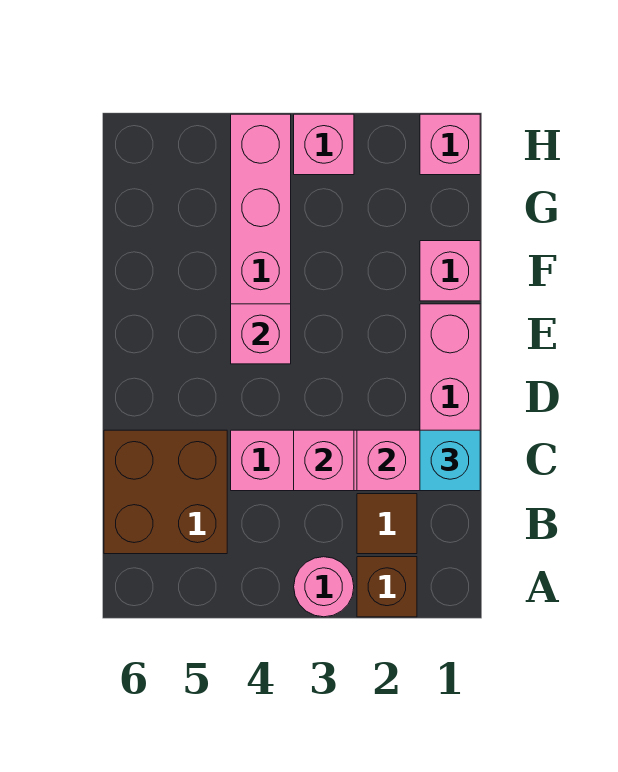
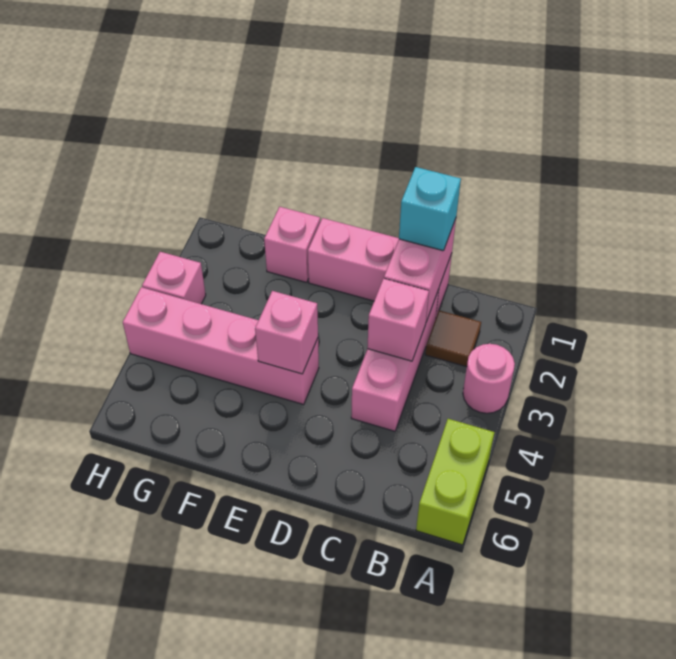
brown brick A2 level 1 -> none
none -> lime brick A5:A6 level 1
brown brick B5:C6 level 1 -> none
pink brick H1 level 1 -> none

